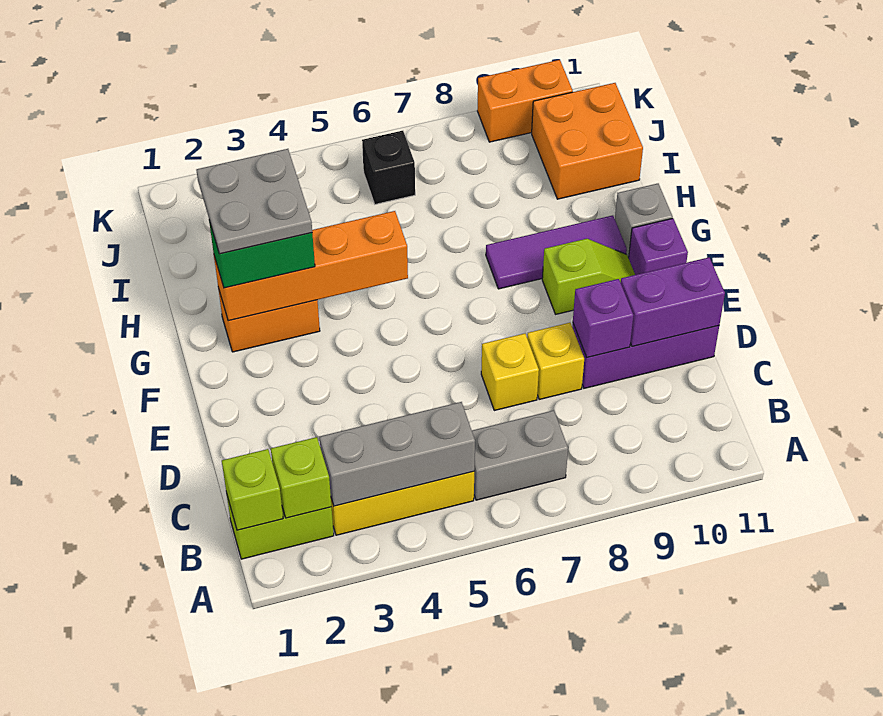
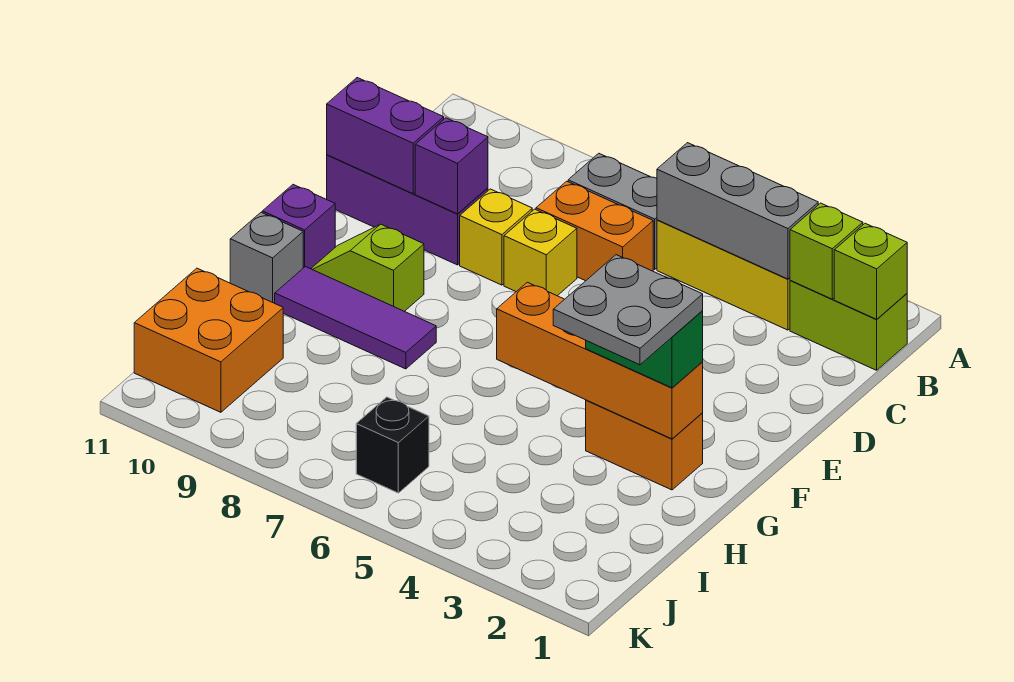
orange brick K9:K10 level 1 -> orange brick C6:C7 level 1

